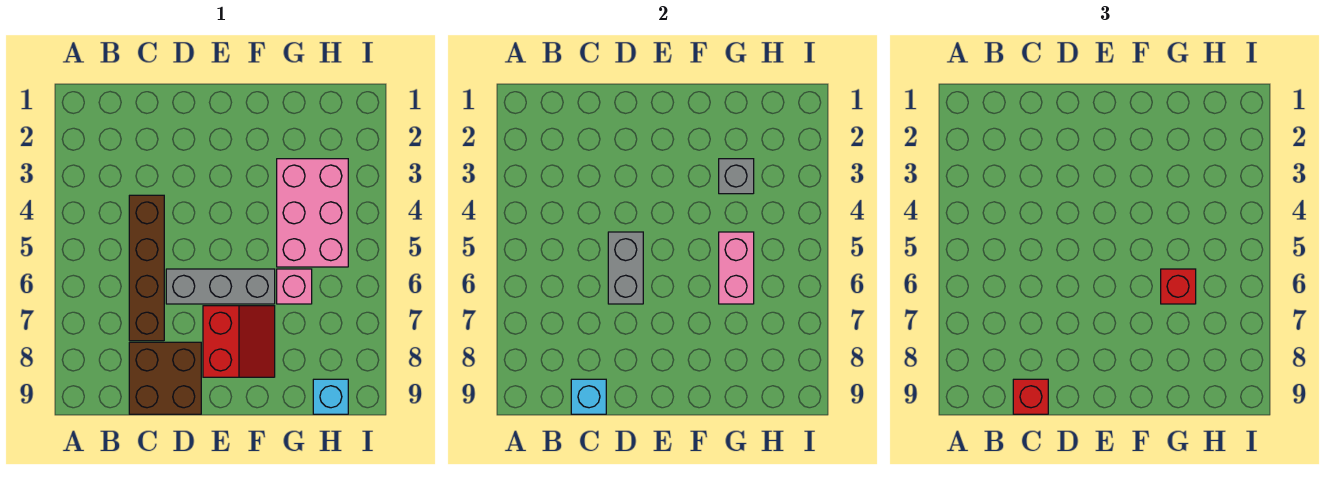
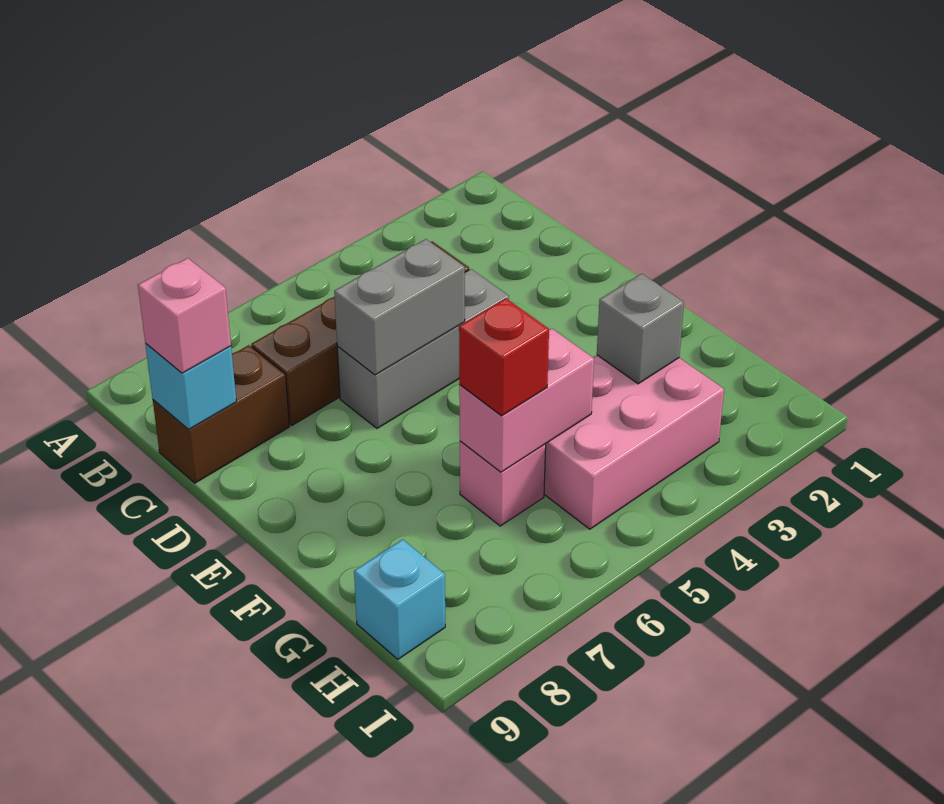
brown brick C8:D9 level 1 -> brown brick C8:C9 level 1
red brick C9 level 3 -> pink brick C9 level 3
grey brick D6:F6 level 1 -> grey brick D4:D6 level 1
red slope E7:F8 level 1 top E -> none

